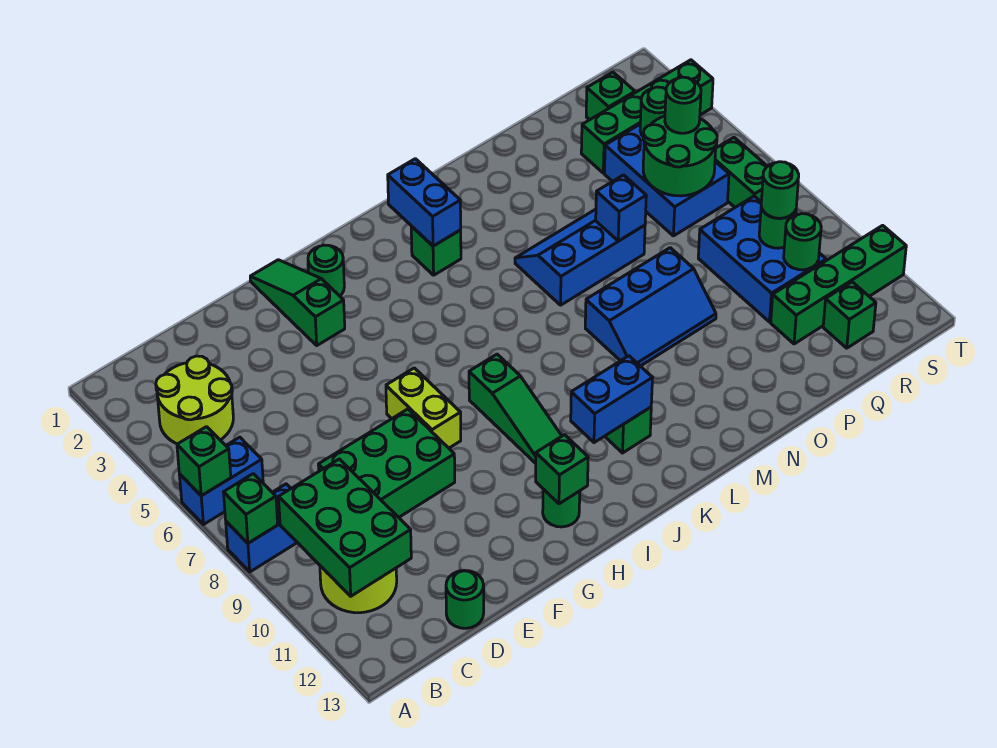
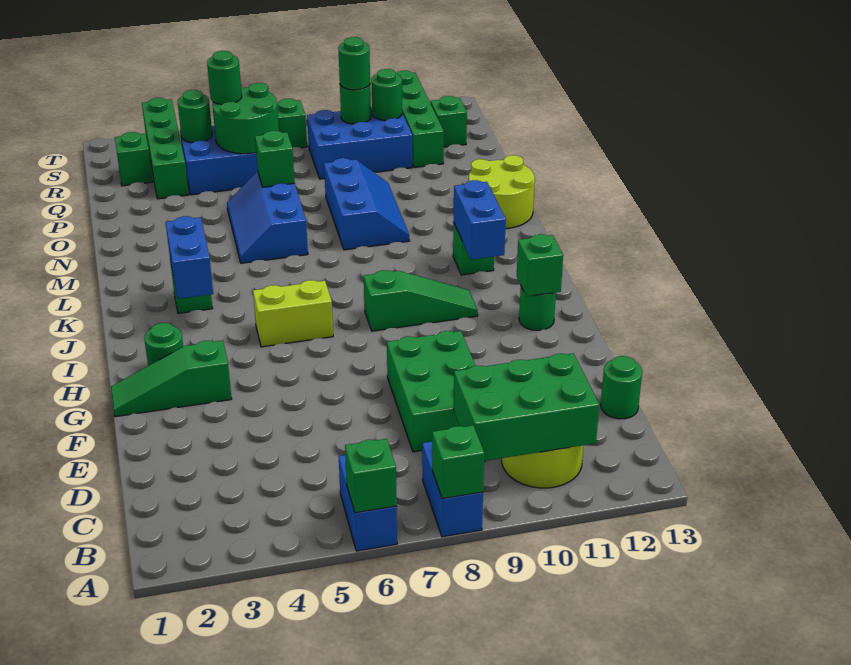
lime round brick B3:C4 level 1 -> lime round brick M12:N13 level 1
lime brick G7:G8 level 1 -> lime brick I5:I6 level 1
blue brick K2:K3 level 2 -> blue brick J3:K3 level 2
blue brick O6 level 2 -> green brick O6 level 2

